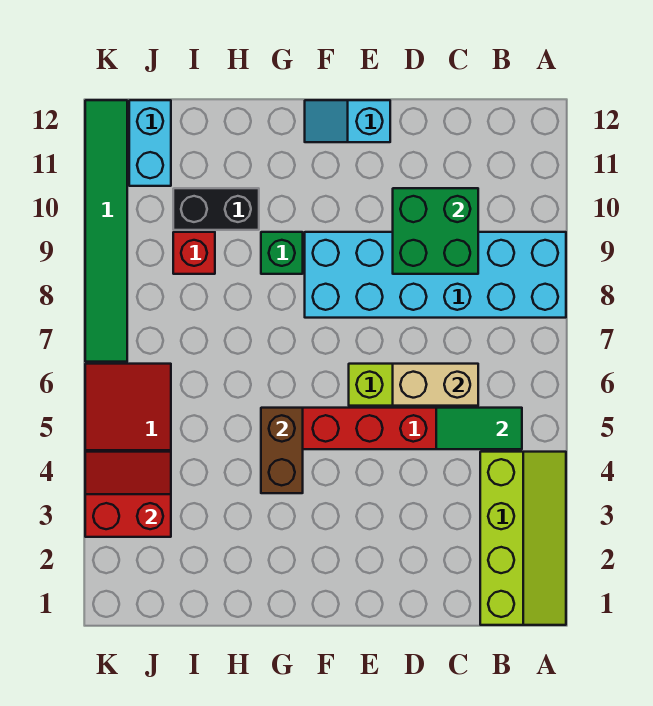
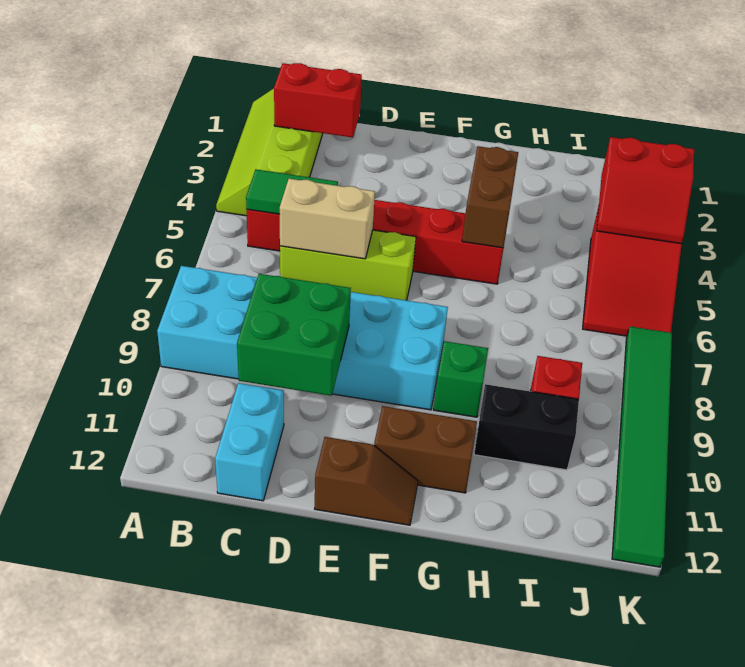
none -> red brick B2:C2 level 2
cyan slope E12:F12 level 1 top E -> brown slope E12:F12 level 1 top E
none -> brown brick F11:G11 level 1
cyan brick J11:J12 level 1 -> cyan brick C11:C12 level 1

